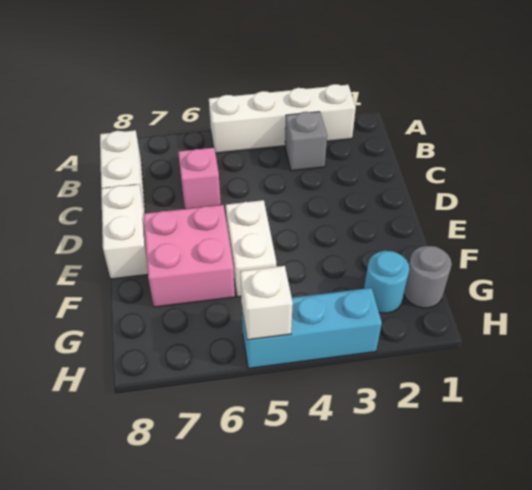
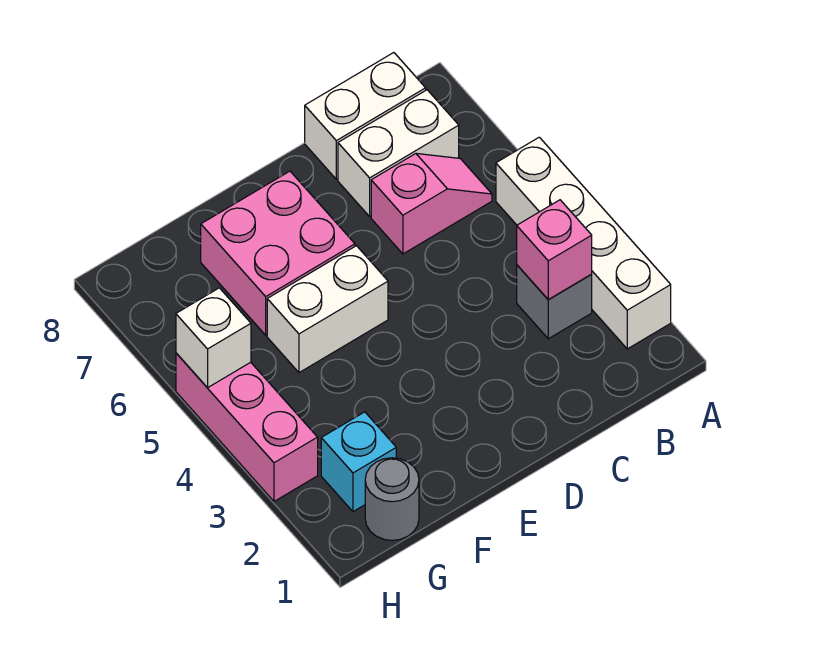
none -> pink brick B3 level 2
white brick D8:E8 level 1 -> white brick B7:C7 level 1
cyan round brick G2 level 1 -> cyan brick G2 level 1
cyan brick H3:H5 level 1 -> pink brick H3:H5 level 1

